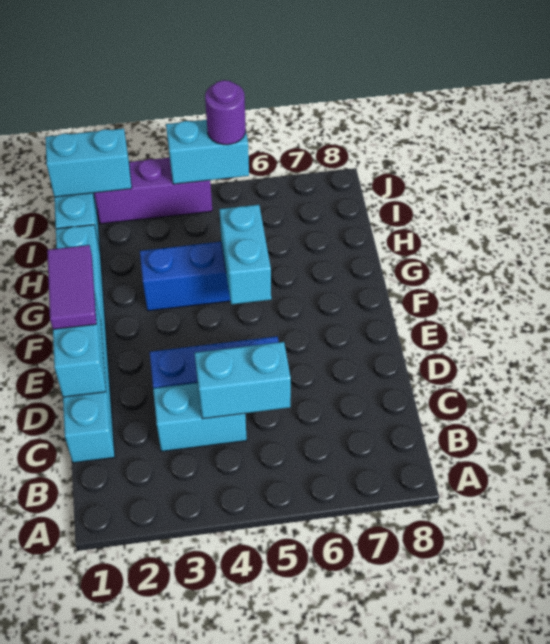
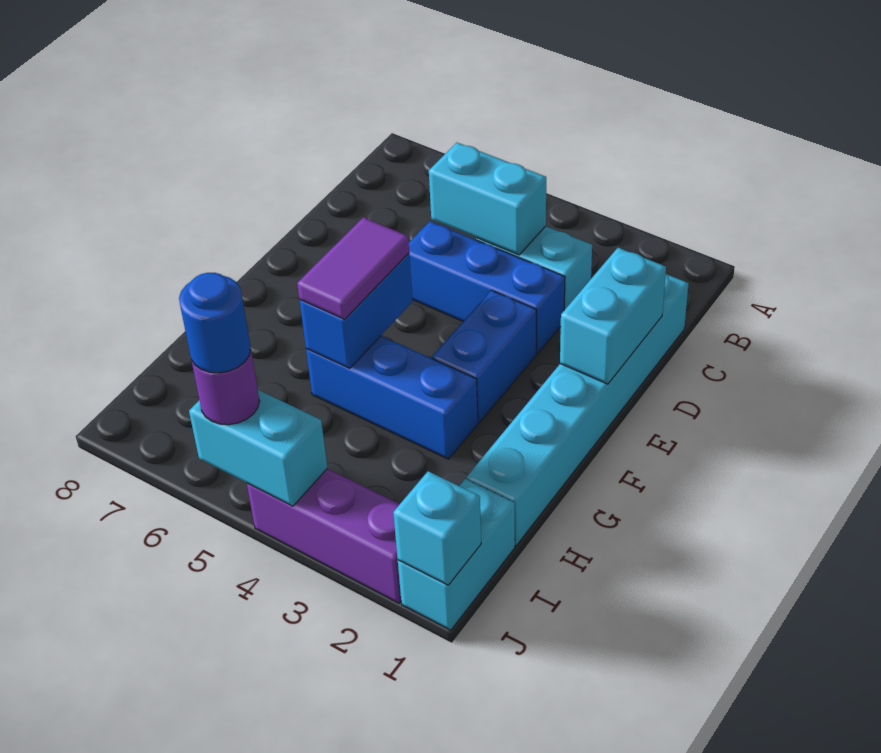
purple tile E1:F1 level 3 -> purple tile F5:G5 level 3
none -> blue brick E3:F3 level 1
cyan brick F5:G5 level 2 -> blue brick F5:G5 level 2
cyan brick J1:J2 level 2 -> cyan brick J1 level 2
none -> blue round brick J5 level 4

